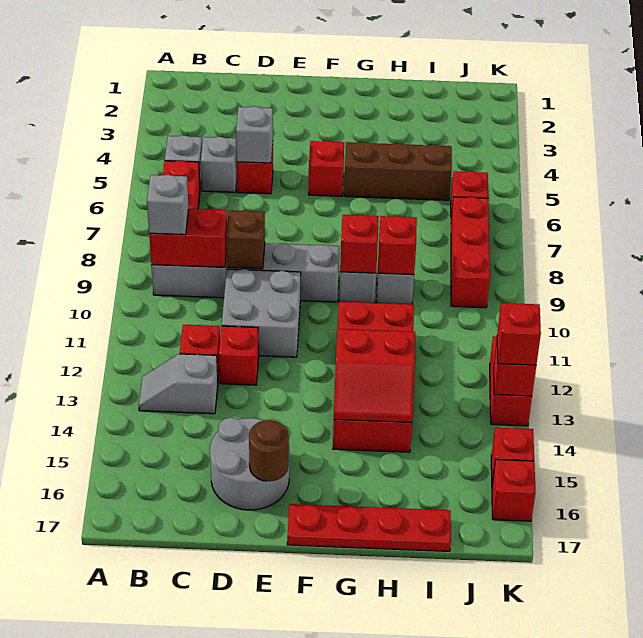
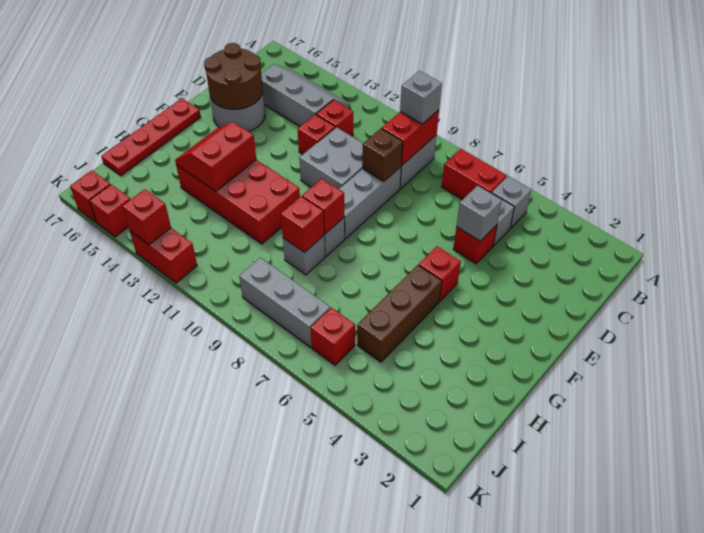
grey slope B13:C13 level 1 top C -> grey slope B13:C15 level 1 top C
brown round brick E16 level 2 -> brown round brick D15:E16 level 2
red brick J7:J9 level 1 -> grey brick J7:J9 level 1
red brick K13 level 3 -> none

